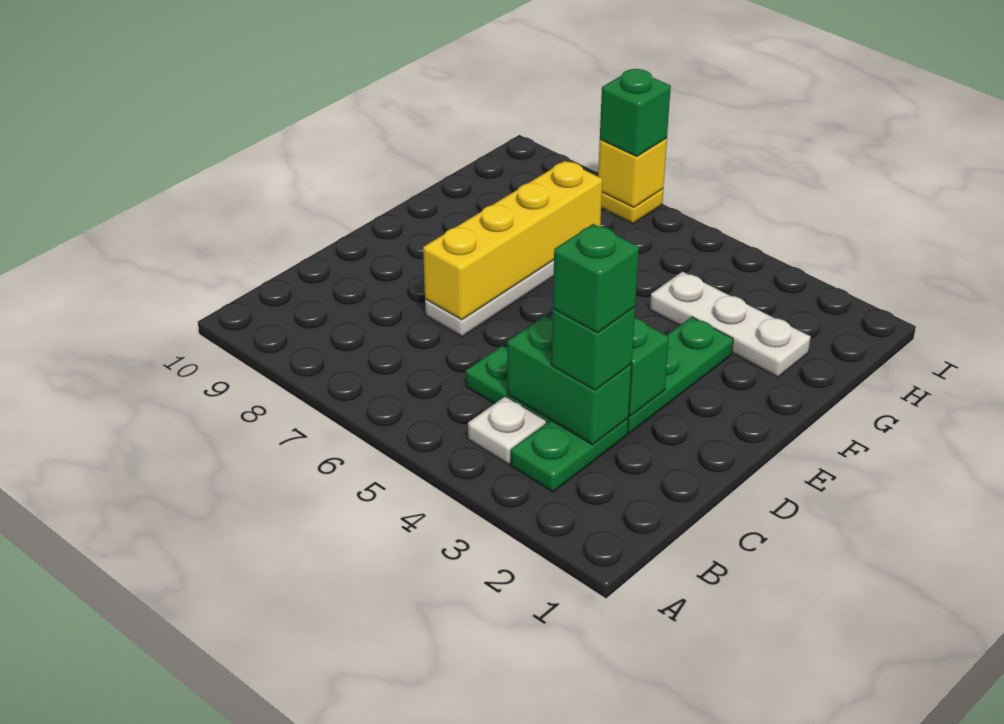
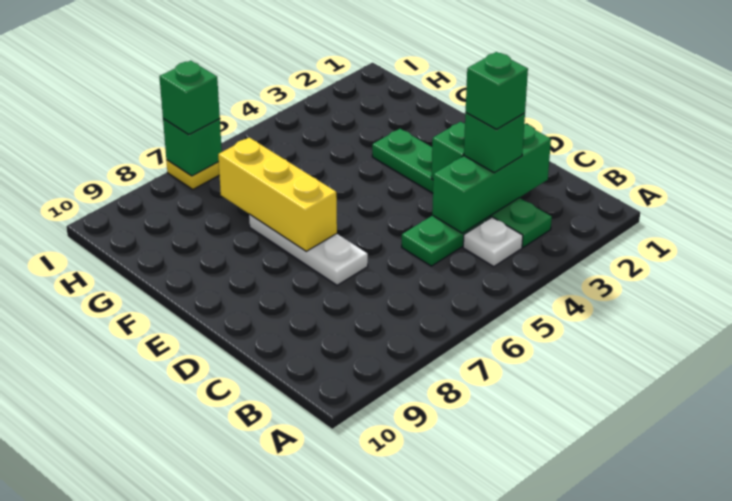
green brick C3:C4 level 2 -> green brick C2:C4 level 2
yellow brick D7:G7 level 2 -> yellow brick E7:G7 level 2
white plate G2:G4 level 1 -> none
yellow brick I7 level 2 -> green brick I7 level 2

